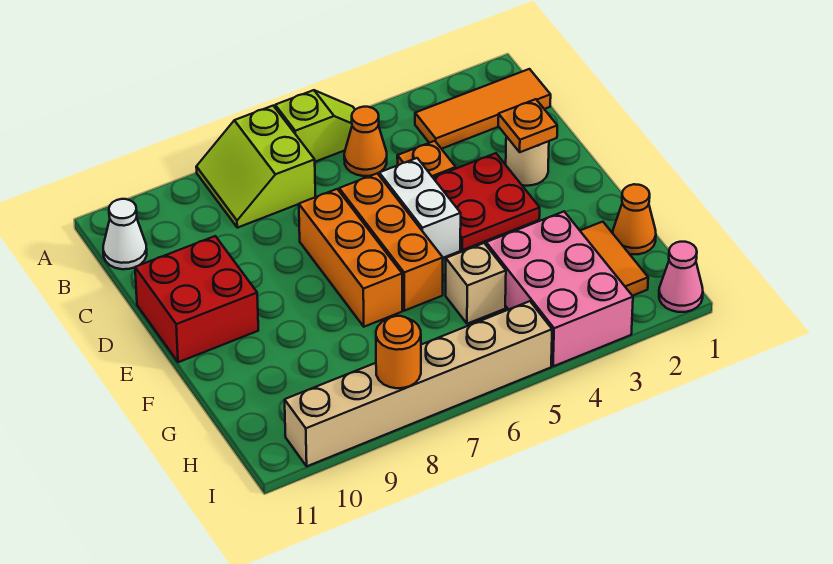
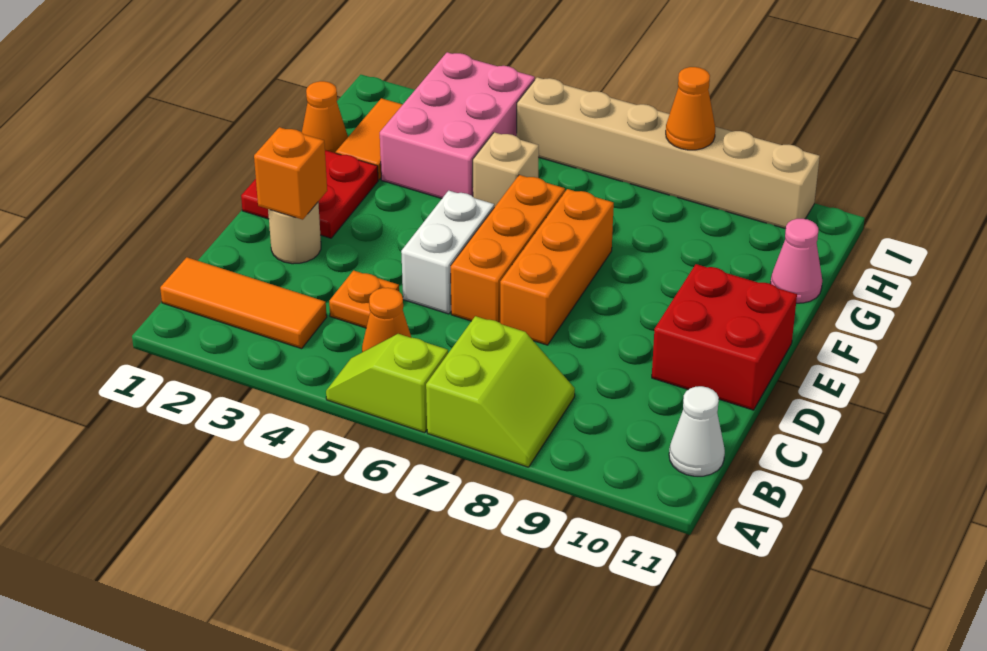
orange plate D2 level 2 -> orange brick D2 level 2
red plate D3:E4 level 1 -> red plate E1:F2 level 1
pink cone I1 level 1 -> pink cone G11 level 1
orange round brick I8 level 2 -> orange cone I8 level 2

